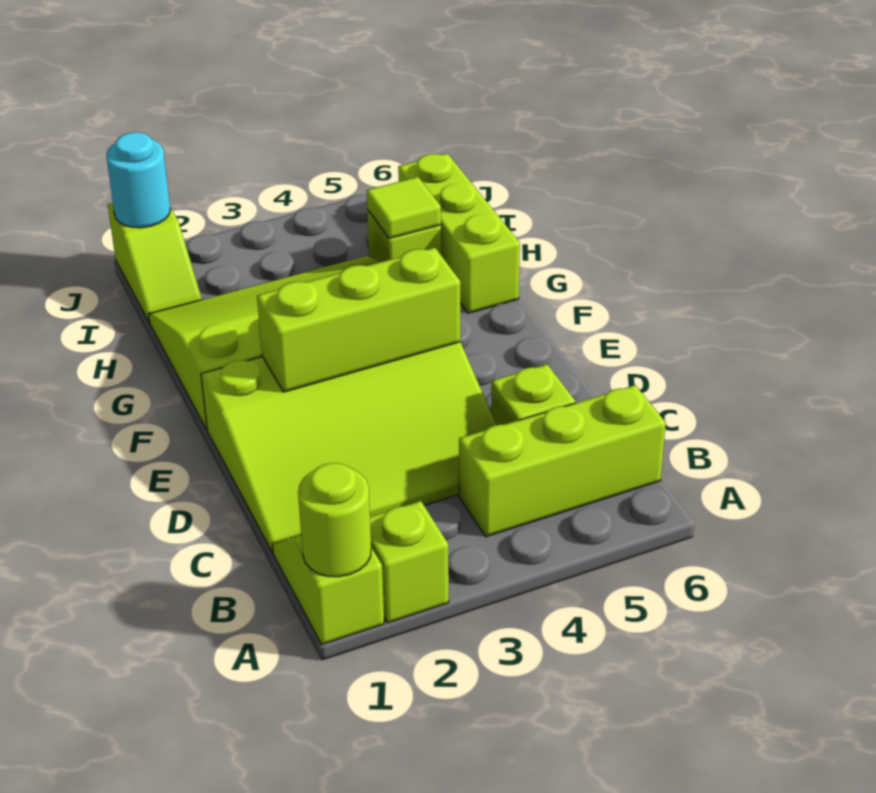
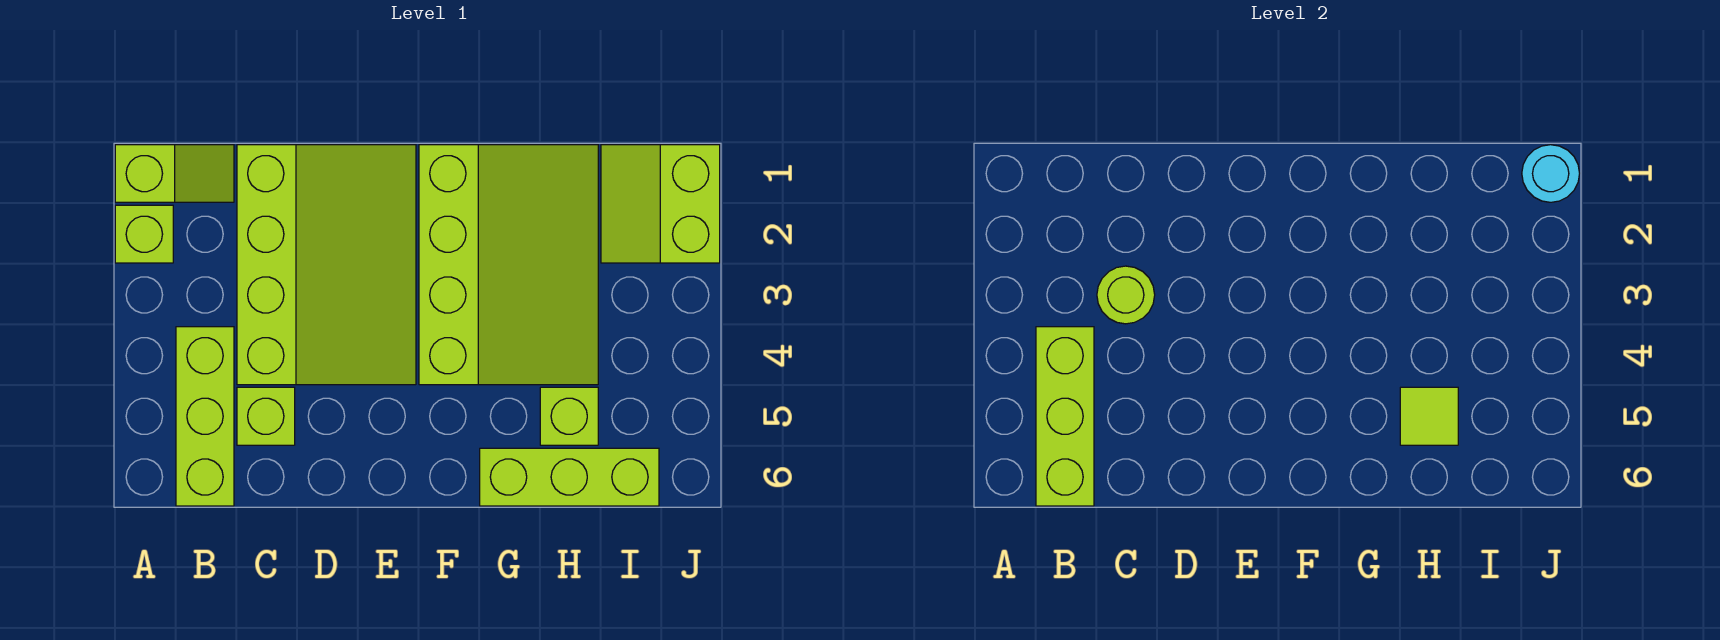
lime round brick A1 level 2 -> lime round brick C3 level 2
lime slope C1:E4 level 1 top E -> lime slope C1:E4 level 1 top C
lime brick E2:E4 level 2 -> lime brick B4:B6 level 2
lime slope I1:J1 level 1 top J -> lime slope I1:J2 level 1 top J

